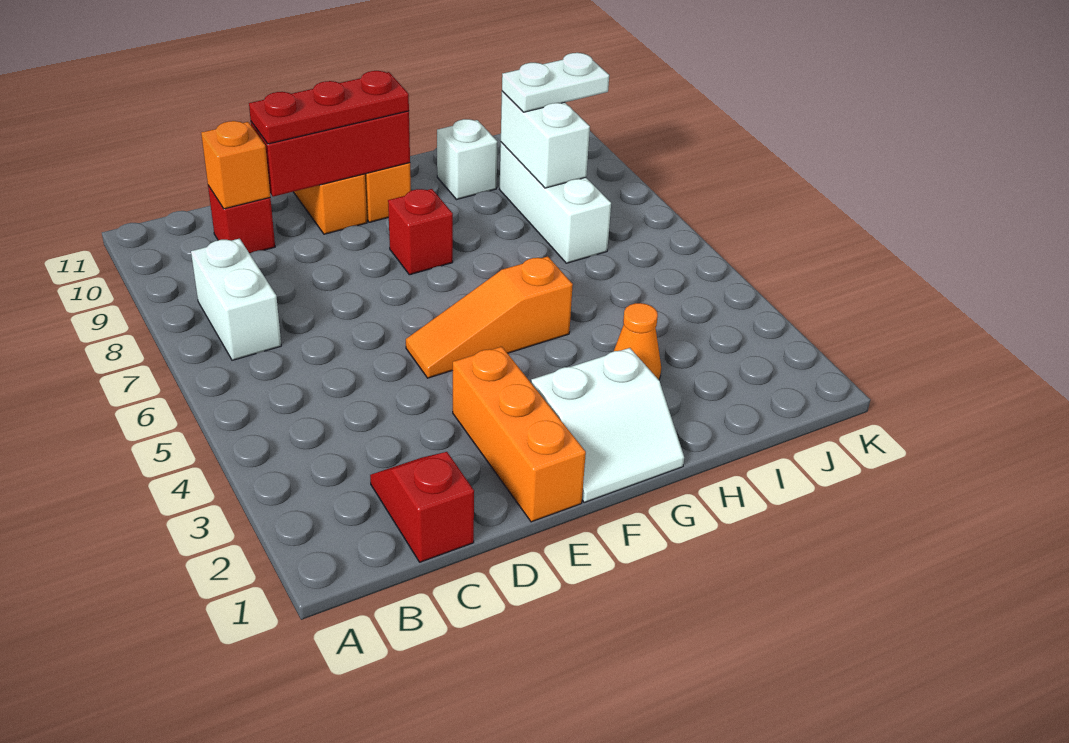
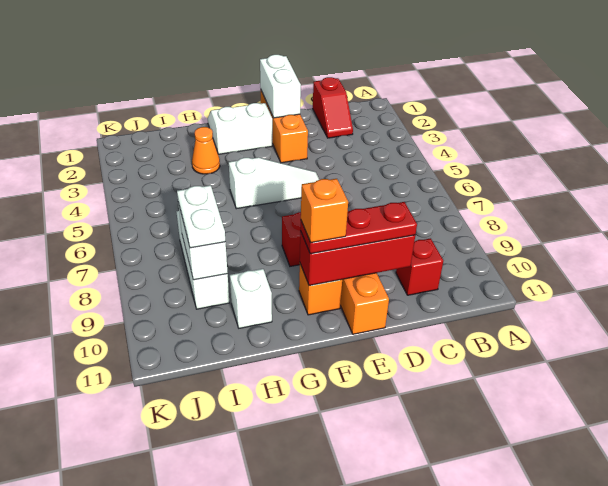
white brick B7:B8 level 1 -> white brick E1:E2 level 2
orange brick C10 level 2 -> orange brick F10 level 4
orange slope E5:G5 level 1 top G -> white slope E5:G5 level 1 top G
white plate I9:J9 level 3 -> white plate I8:I9 level 3

